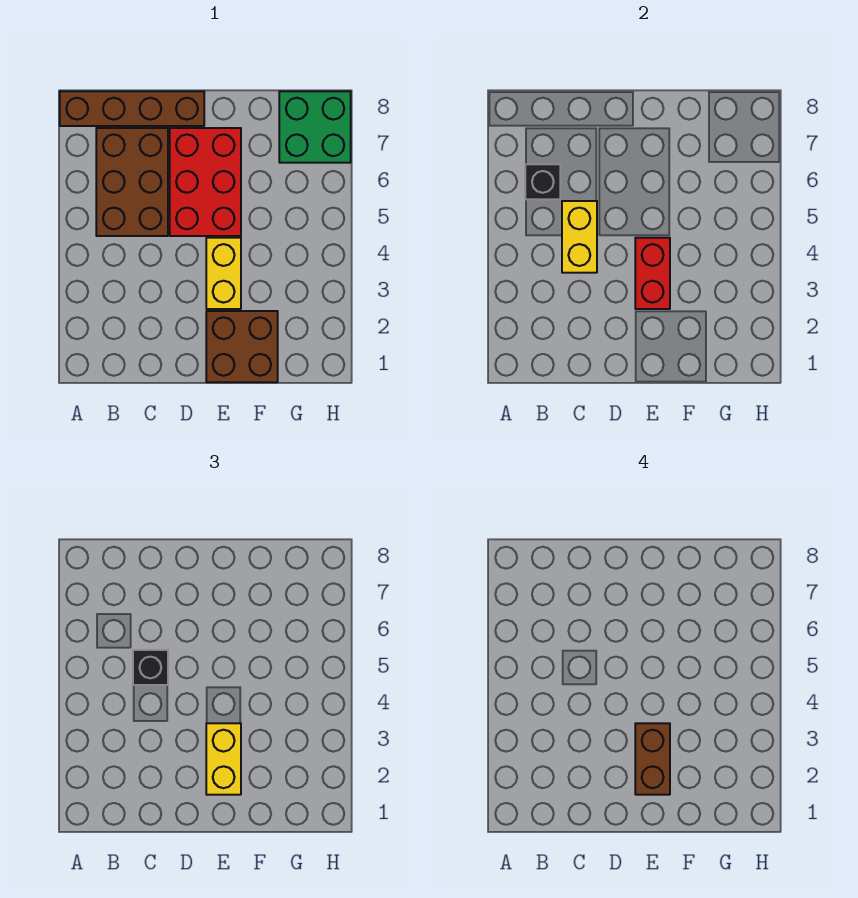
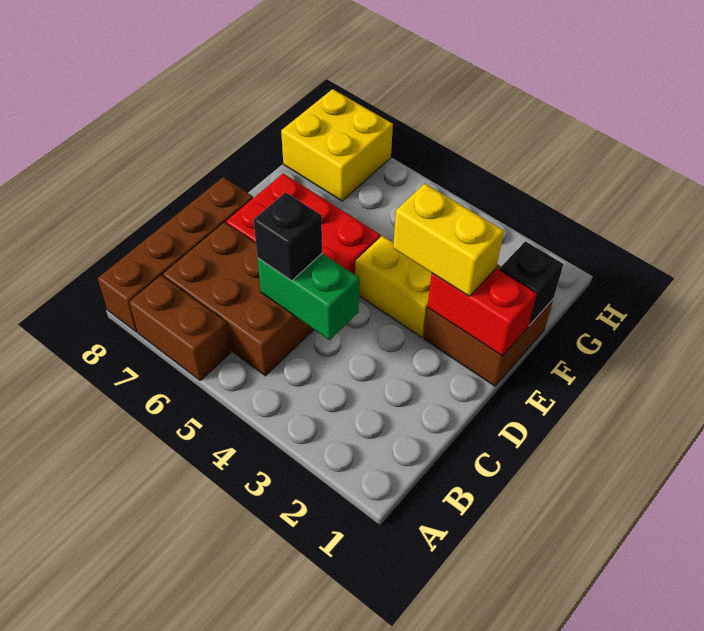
black brick B6 level 2 -> black brick F1 level 2
yellow brick C4:C5 level 2 -> green brick C4:C5 level 2
brown brick E2:E3 level 4 -> brown brick A6:A7 level 1
red brick E3:E4 level 2 -> red brick E1:E2 level 2
green brick G7:H8 level 1 -> yellow brick G7:H8 level 1

